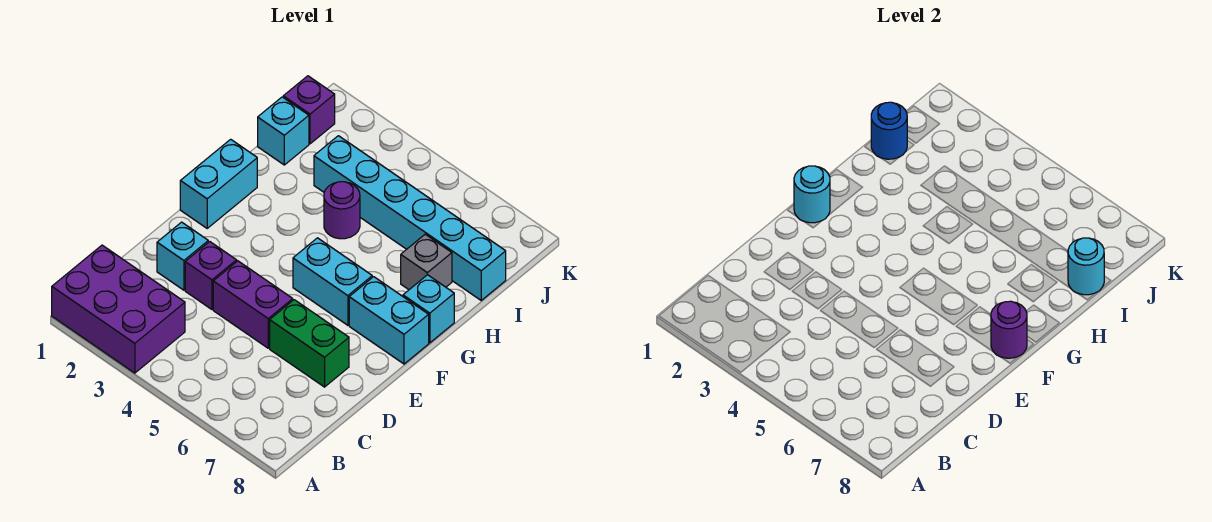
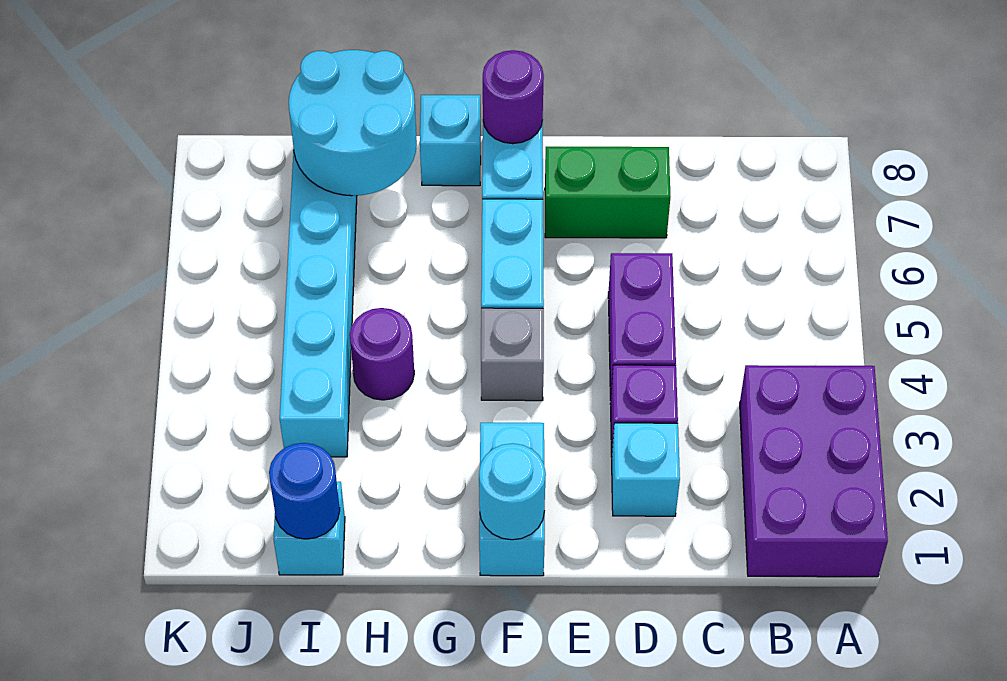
green brick D6:D7 level 1 -> green brick D7:E7 level 1
cyan brick F1:G1 level 1 -> cyan brick F1:F2 level 1
grey brick H7 level 1 -> grey brick F4 level 1
cyan round brick I8 level 2 -> cyan round brick H7:I8 level 2
purple brick J1 level 1 -> none

